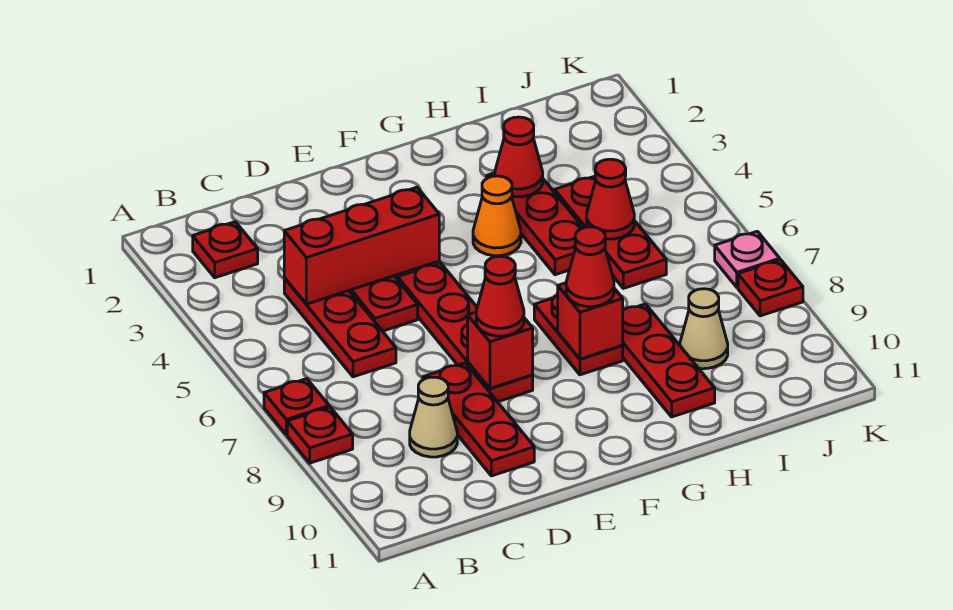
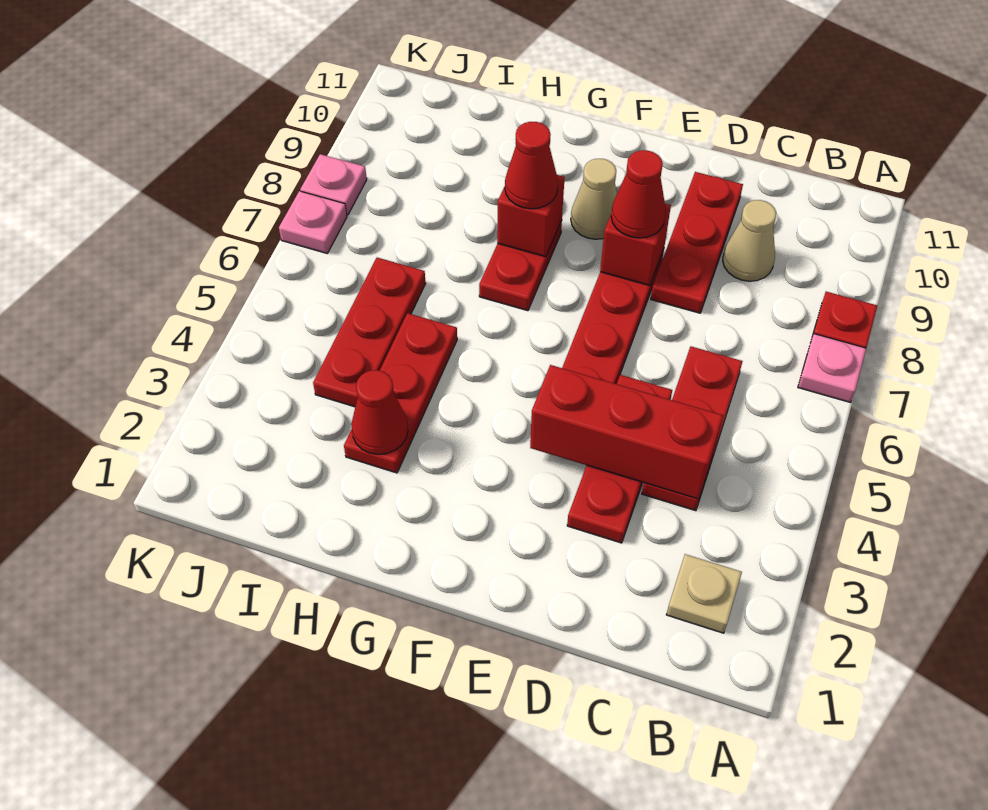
red plate A7 level 1 -> pink plate A7 level 1
red plate B2 level 1 -> tan plate B2 level 1
orange cone G4 level 1 -> none
red plate H8:H10 level 1 -> none
red cone I5 level 2 -> none
tan cone I9 level 1 -> tan cone F9 level 1
red plate K8 level 1 -> pink plate K8 level 1

